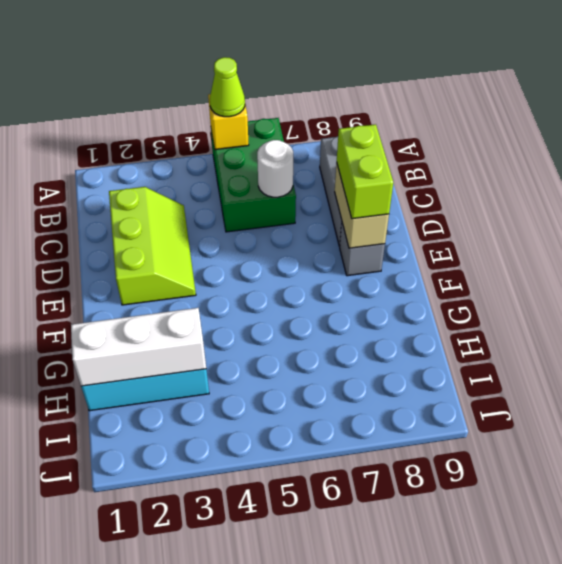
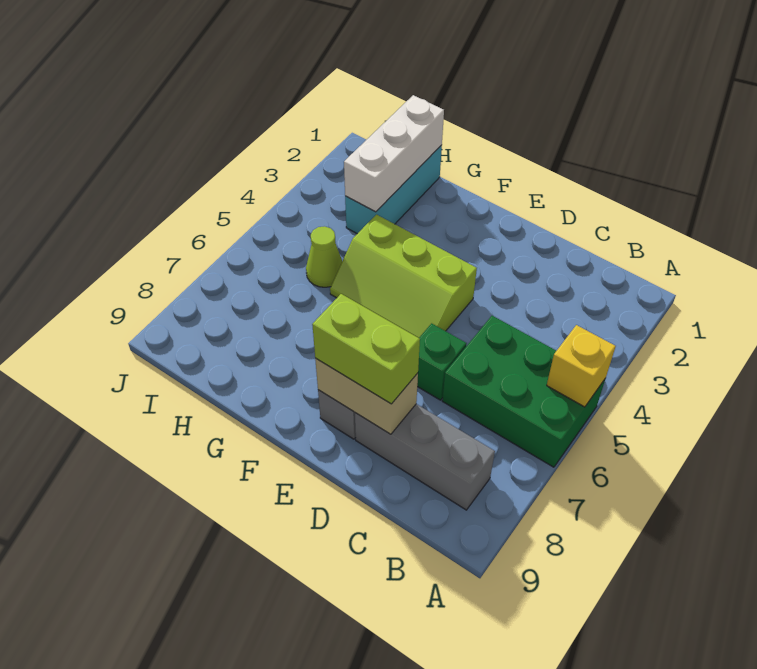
lime cone A5 level 3 -> lime cone H5 level 1
lime slope C2:E3 level 1 top 2 -> lime slope E4:G5 level 1 top 4
white round brick C6 level 2 -> none
none -> green brick D6 level 1

